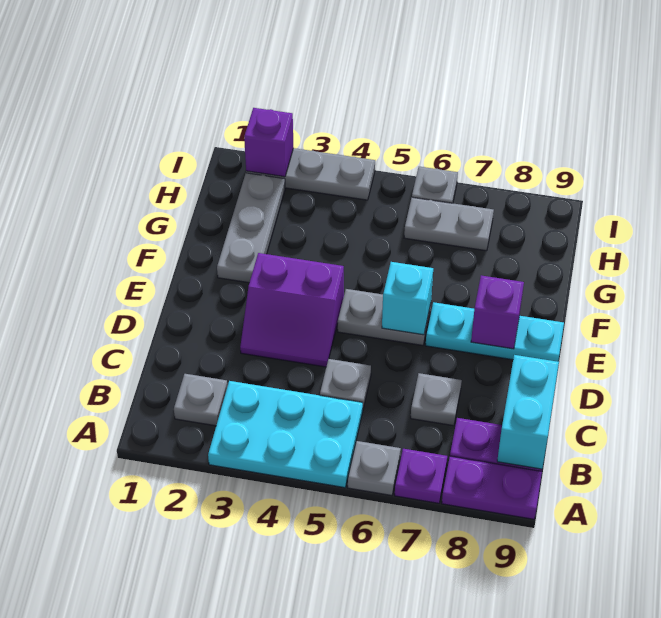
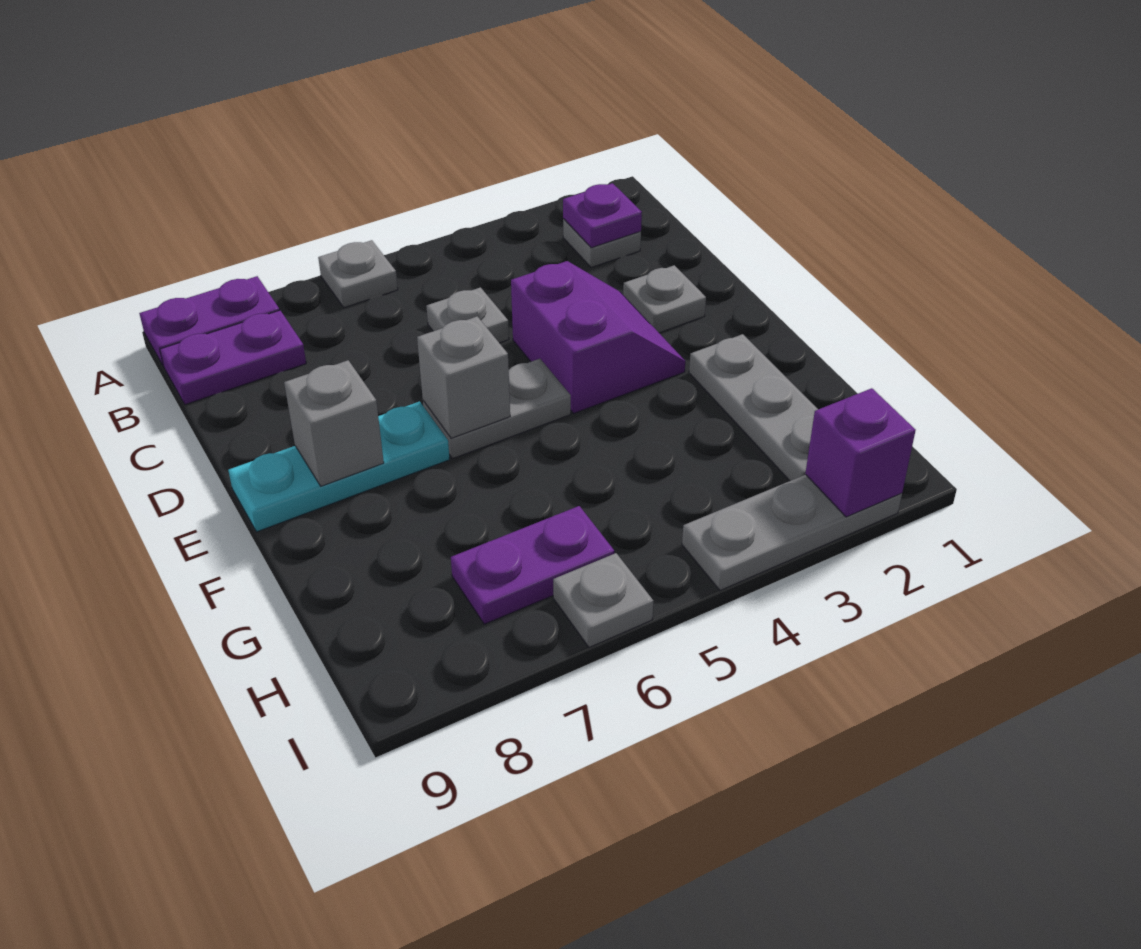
cyan plate A3:B5 level 1 -> none
purple plate A7 level 1 -> purple plate B2 level 2
cyan brick B9:C9 level 2 -> none
grey plate C7 level 1 -> grey plate D2 level 1
purple slope D3:E4 level 1 top E -> purple slope D3:E4 level 1 top 4
cyan brick E6 level 2 -> grey brick E6 level 2
purple brick E8 level 2 -> grey brick E8 level 2
grey plate H6:H7 level 1 -> purple plate H6:H7 level 1

